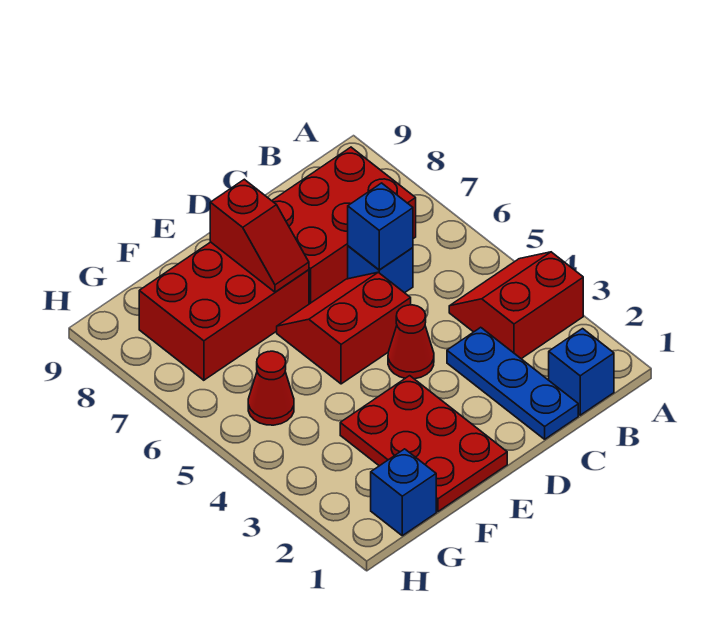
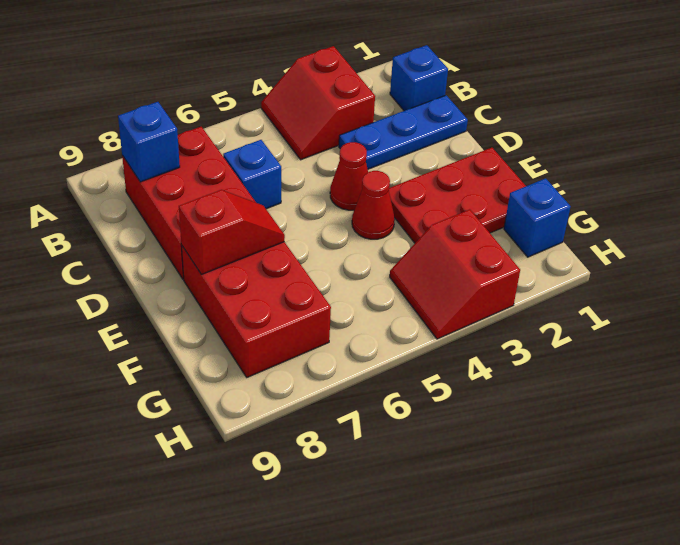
blue brick C6 level 2 -> blue brick B8 level 2
red slope D5:E6 level 1 top 5 -> red slope G3:H4 level 1 top 3
red cone G5 level 1 -> red cone E4 level 1

